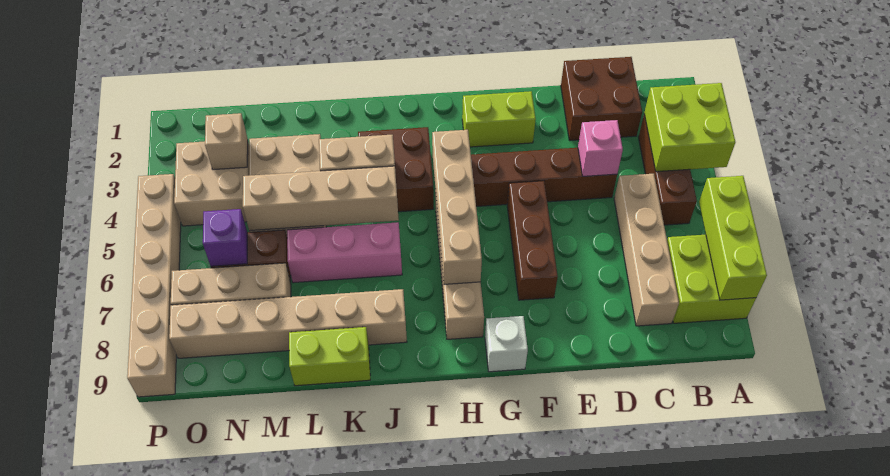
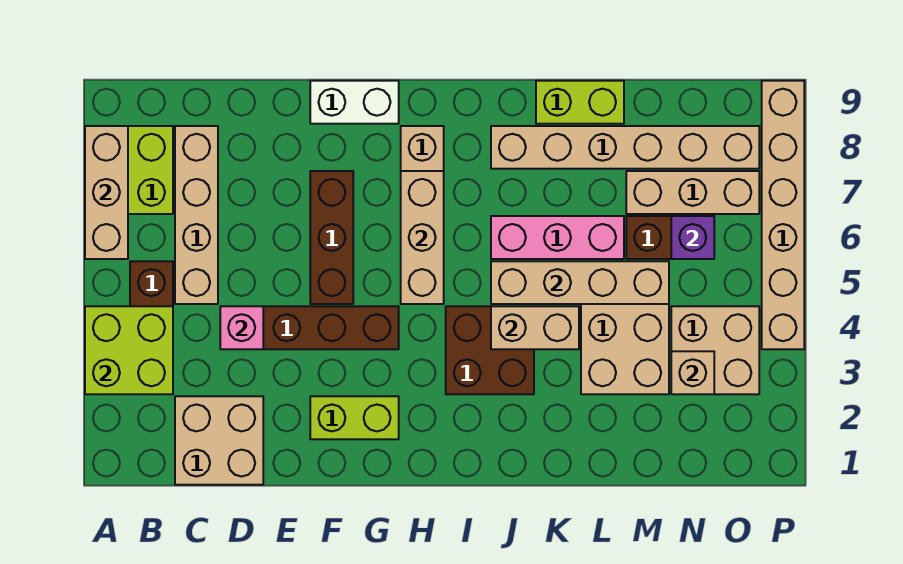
lime brick A6:A8 level 2 -> tan brick A6:A8 level 2
brown brick C1:D2 level 1 -> tan brick C1:D2 level 1
white brick G9 level 1 -> white brick F9:G9 level 1
tan brick H4:H7 level 2 -> tan brick H5:H7 level 2

